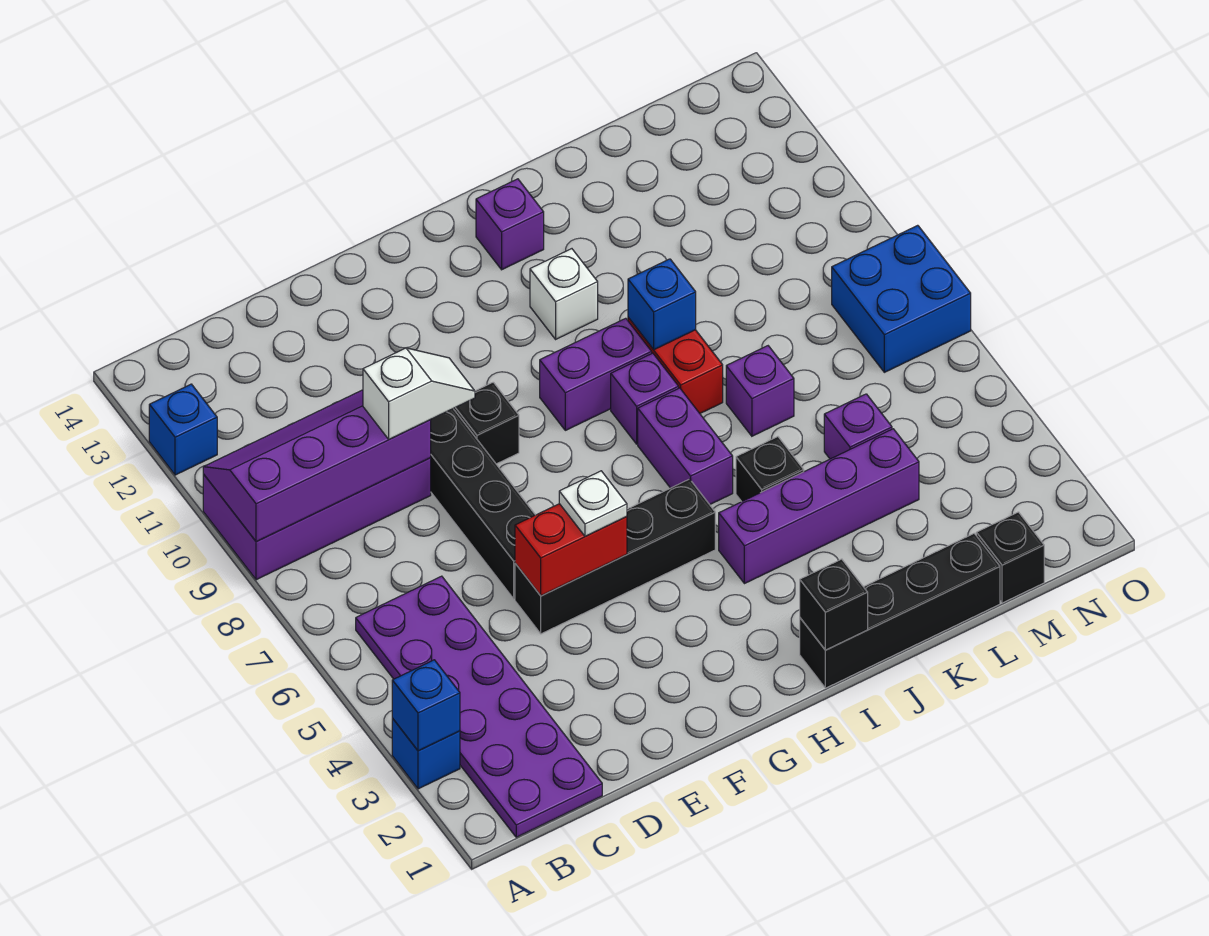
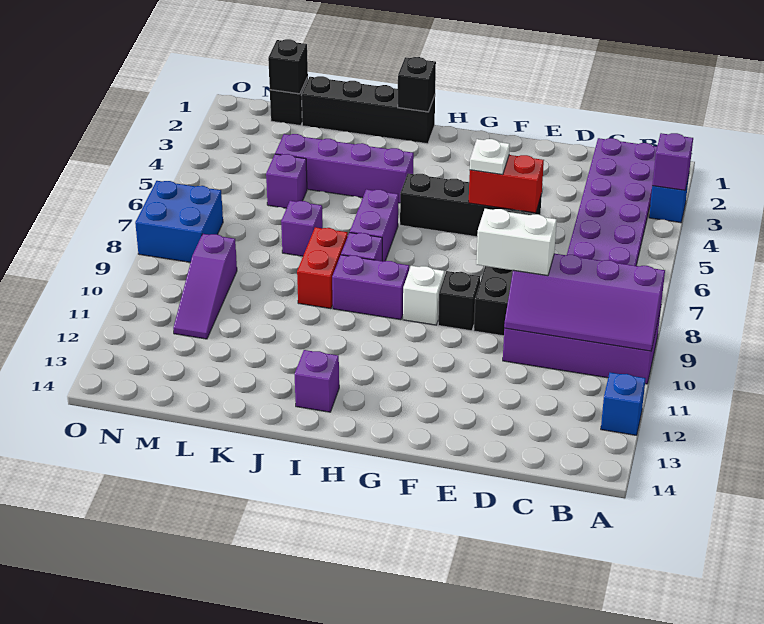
blue brick A3 level 2 -> purple brick A3 level 2
white slope D9:E9 level 3 top D -> white brick D9:E9 level 3
white brick I11 level 1 -> white brick G9 level 1
black brick J5 level 1 -> black brick M1 level 2
blue brick J9 level 2 -> none
none -> purple slope M9:M11 level 1 top 9

